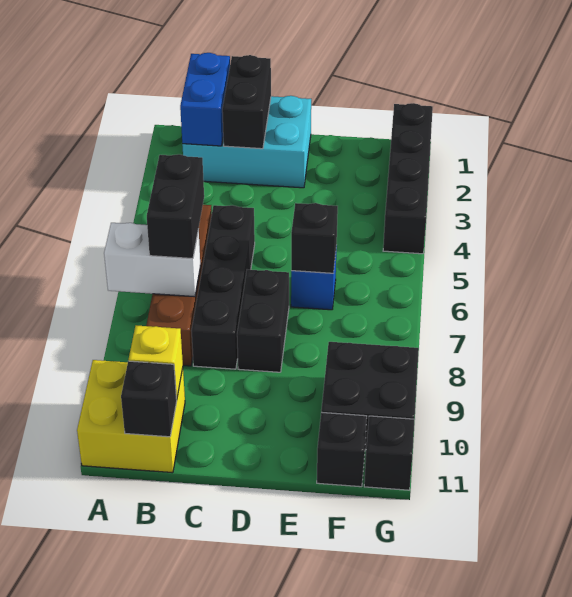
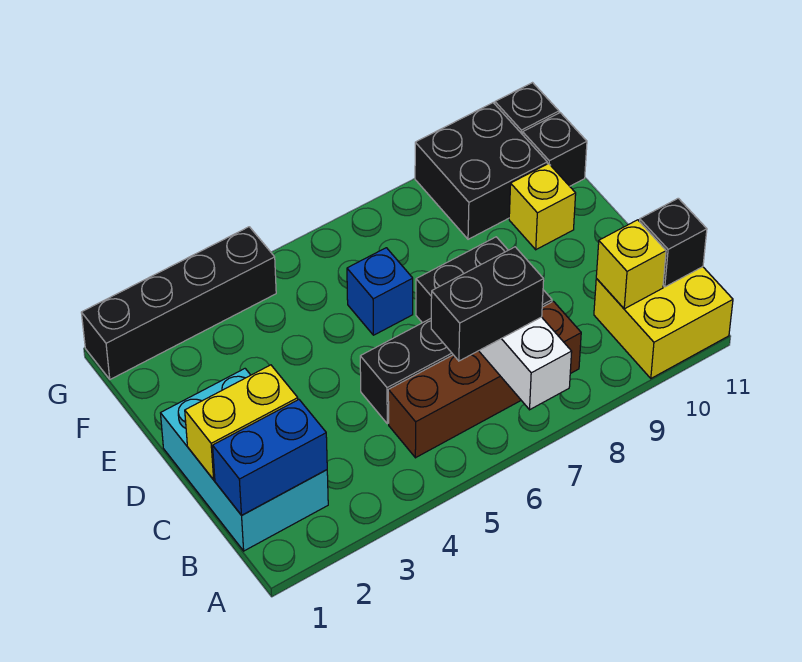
black brick C1:C2 level 2 -> yellow brick C1:C2 level 2
black brick E6 level 2 -> none
none -> yellow brick E10 level 1

